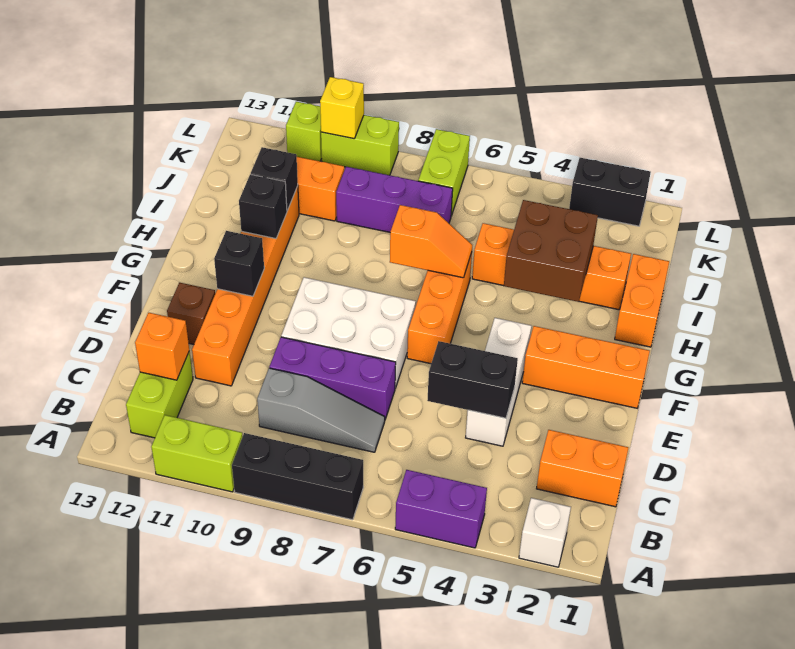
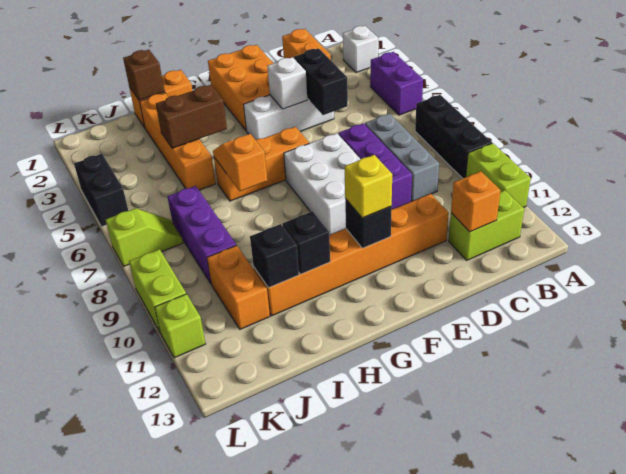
grey slope C7:C9 level 1 top 9 -> grey brick C7:C9 level 1
none -> white brick E4 level 2
brown brick E12 level 1 -> brown brick I1 level 2
orange brick F1:F3 level 1 -> orange brick E1:F3 level 1
brown brick H3:I4 level 2 -> brown brick H4:I4 level 2
lime brick K7:L7 level 1 -> lime slope K7:L7 level 1 top L
black brick L2:L3 level 1 -> black brick L4:L5 level 1
yellow brick L10 level 2 -> yellow brick F11 level 3

